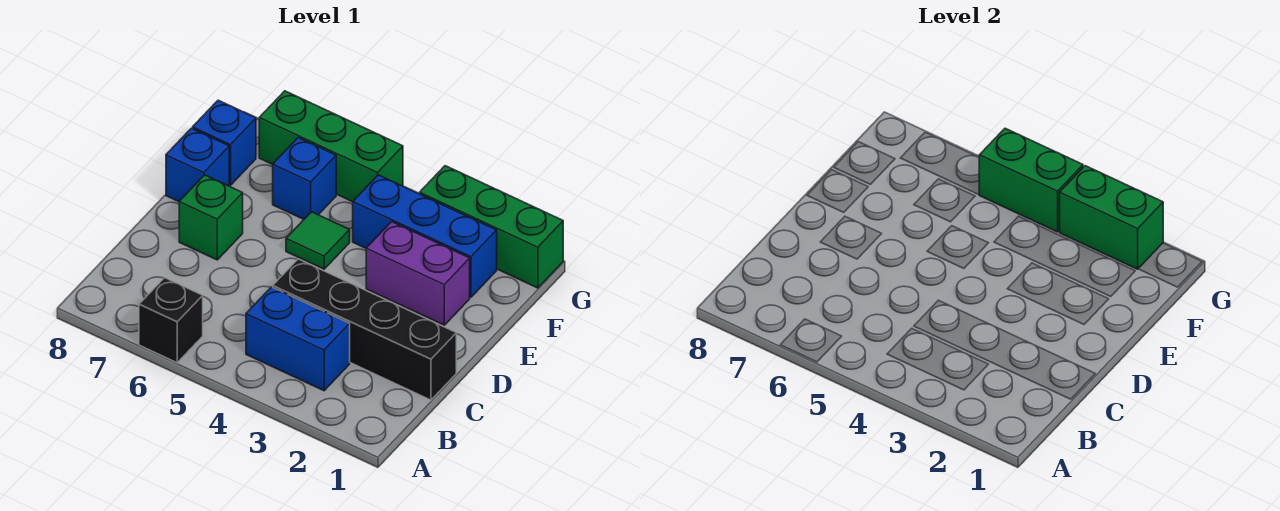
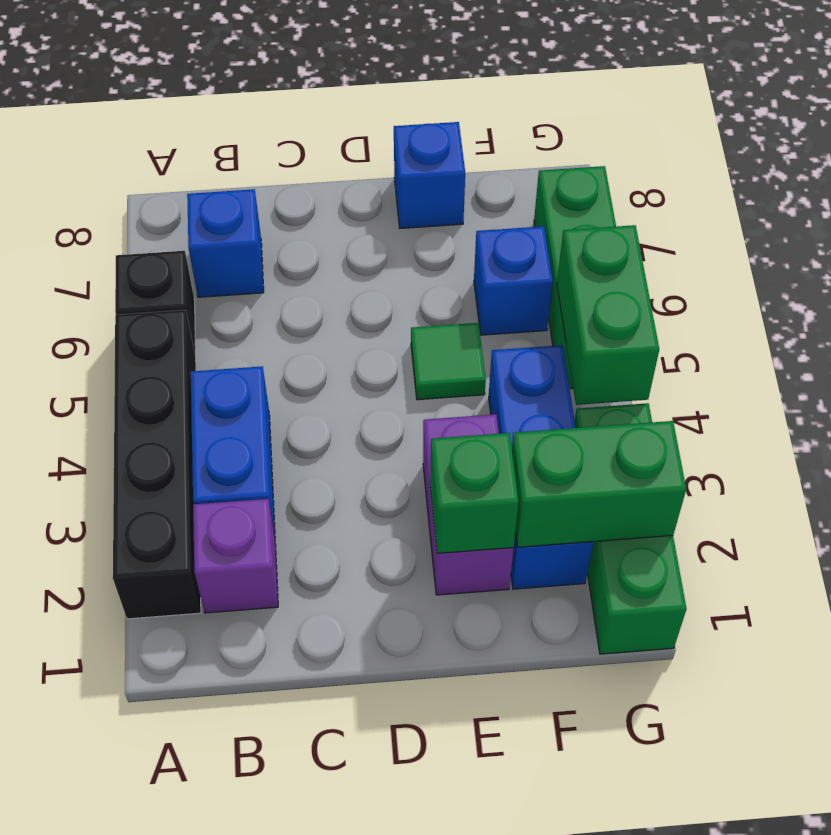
none -> purple brick B2 level 1
black brick C1:C4 level 1 -> black brick A2:A5 level 1
green brick D7 level 1 -> green brick E2 level 2
blue brick F8 level 1 -> blue brick B7 level 1
green brick G2:G3 level 2 -> green brick F2:G2 level 2

